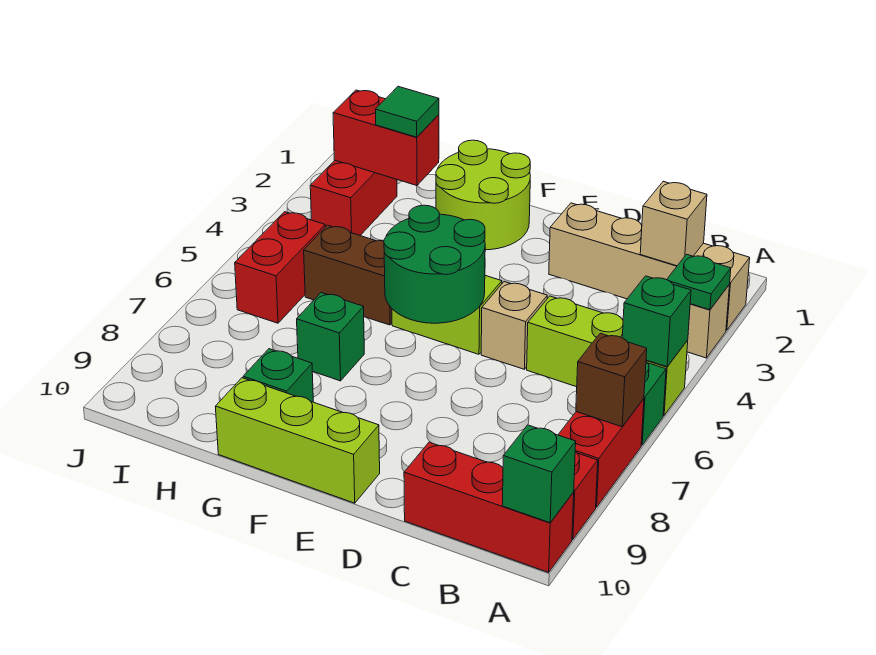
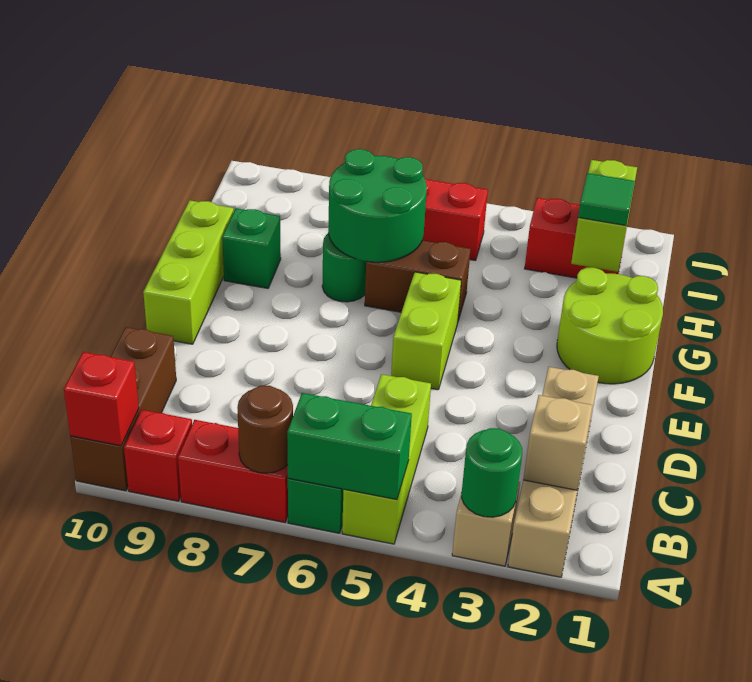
green plate A3 level 2 -> green round brick A3 level 2
green brick A5 level 2 -> green brick A5:A6 level 2
brown brick A7 level 2 -> brown round brick A7 level 2
red brick A10:C10 level 1 -> brown brick A10:C10 level 1
green brick A10 level 2 -> red brick A10 level 2
tan brick D5 level 1 -> none
green round brick E5:F6 level 2 -> green round brick G6:H7 level 2
brown brick G5:H5 level 1 -> brown brick G5:G6 level 1
green brick G7 level 1 -> green round brick G7 level 1
red brick H2:I2 level 2 -> lime brick H2:I2 level 2

